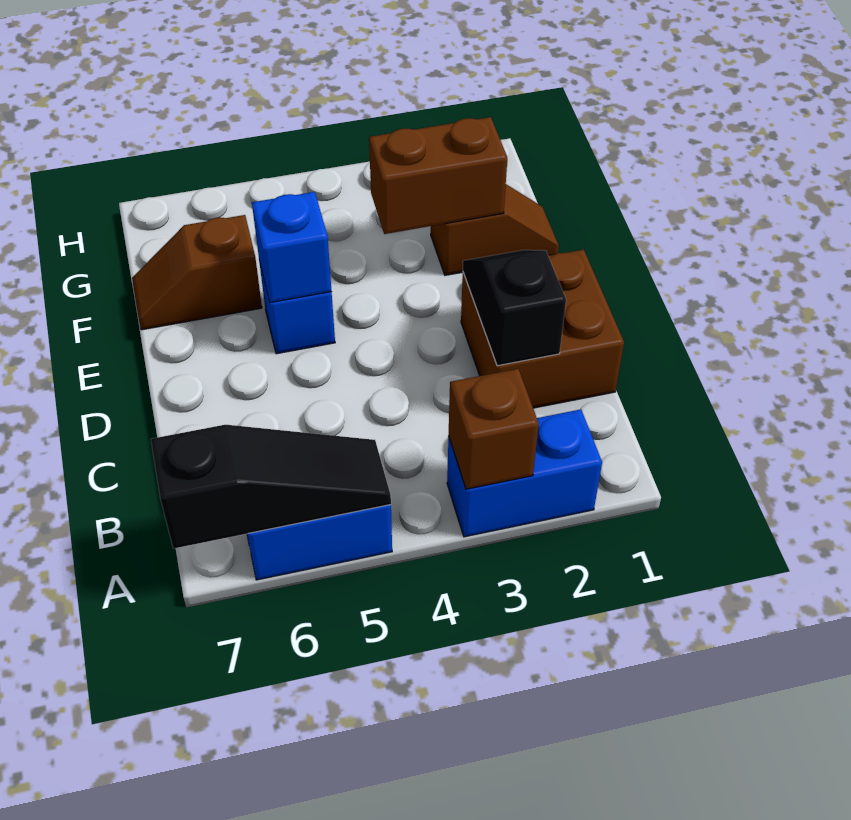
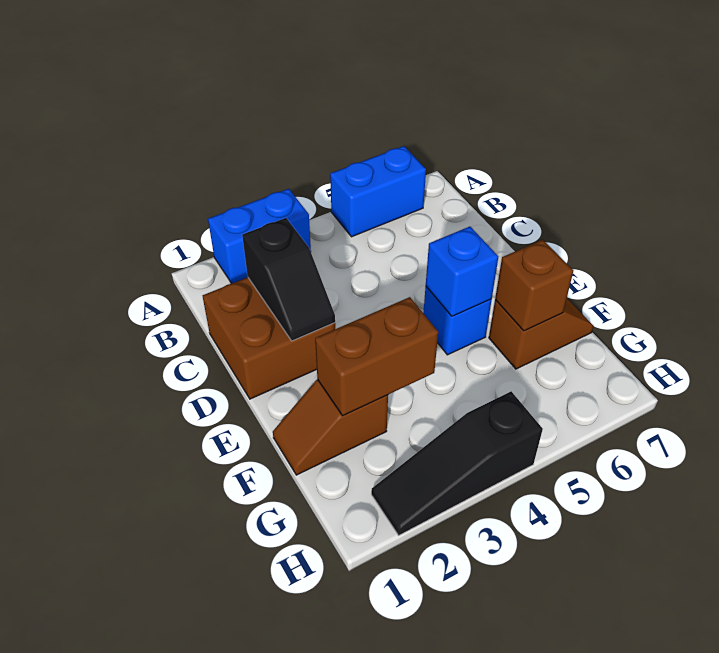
brown brick A3 level 2 -> brown brick F6 level 2
black slope A5:A7 level 2 top 7 -> black slope H2:H4 level 1 top 4

